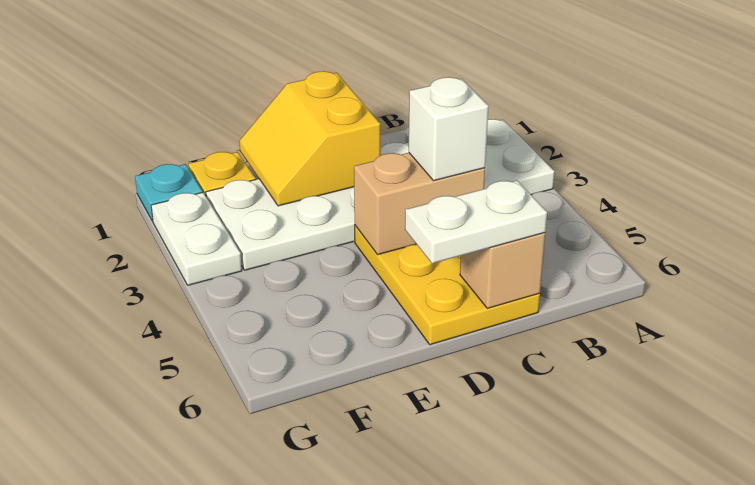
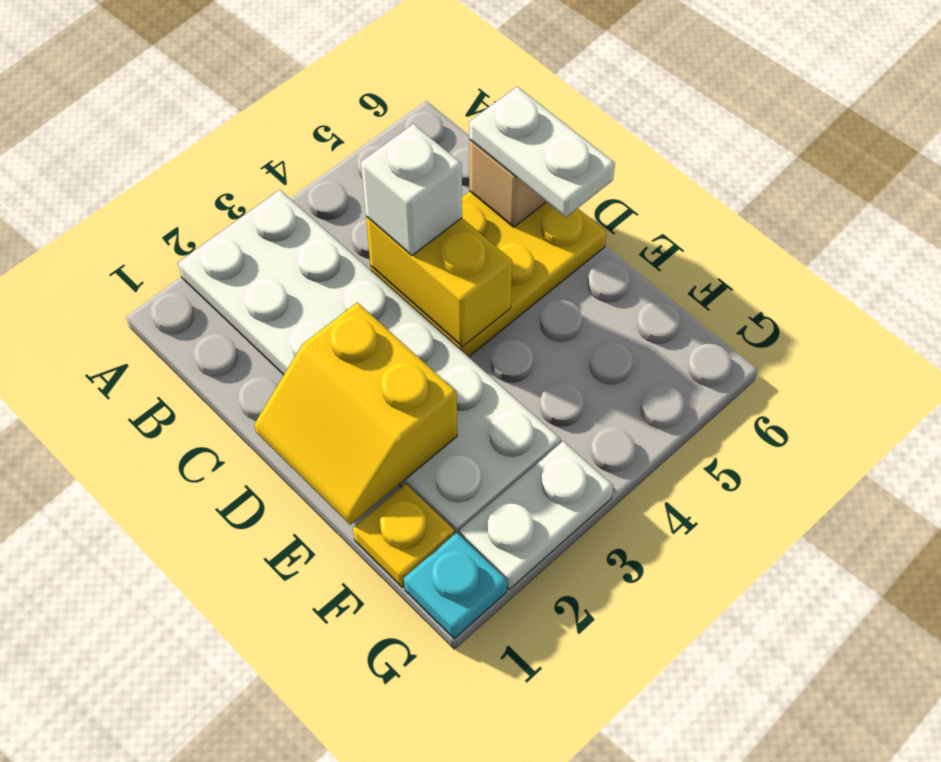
tan brick C4:D4 level 2 -> yellow brick C4:D4 level 2
yellow slope D1:E2 level 2 top D -> yellow slope D1:E2 level 2 top 2

